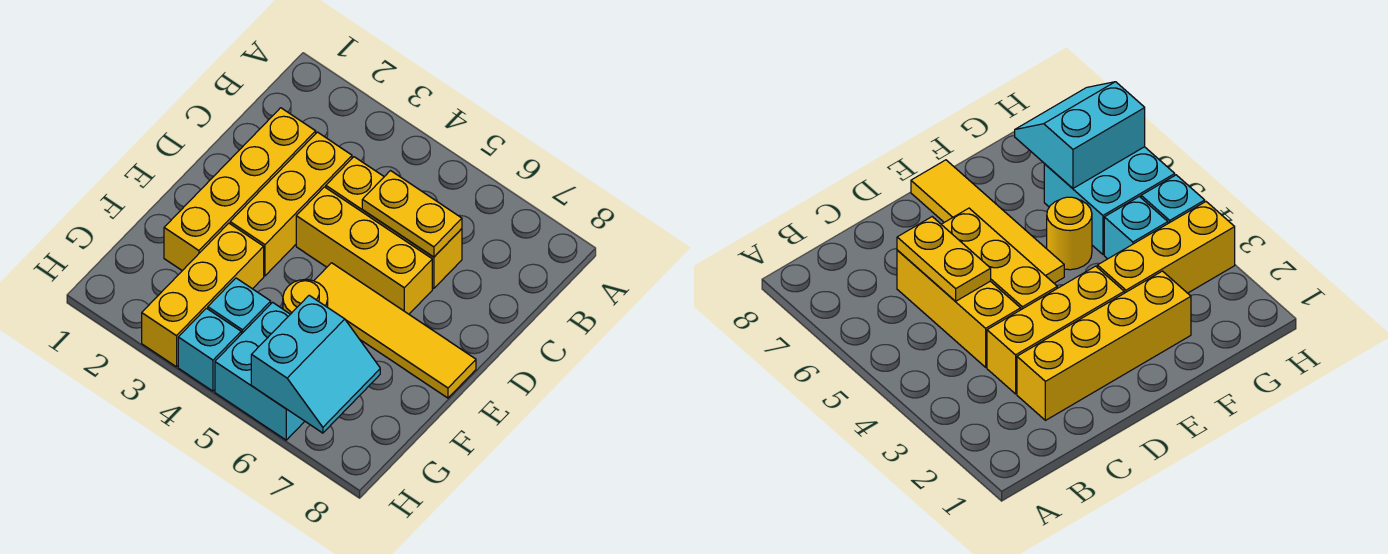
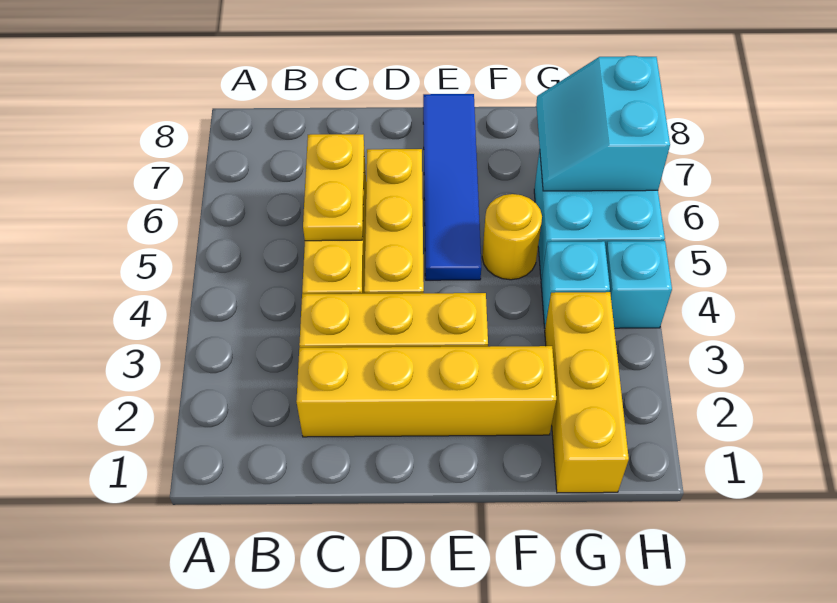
yellow tile E5:E8 level 1 -> blue tile E5:E8 level 1
yellow brick F3:H3 level 1 -> yellow brick G1:G3 level 1
cyan slope G6:H7 level 2 top 6 -> cyan slope G6:H7 level 2 top H

